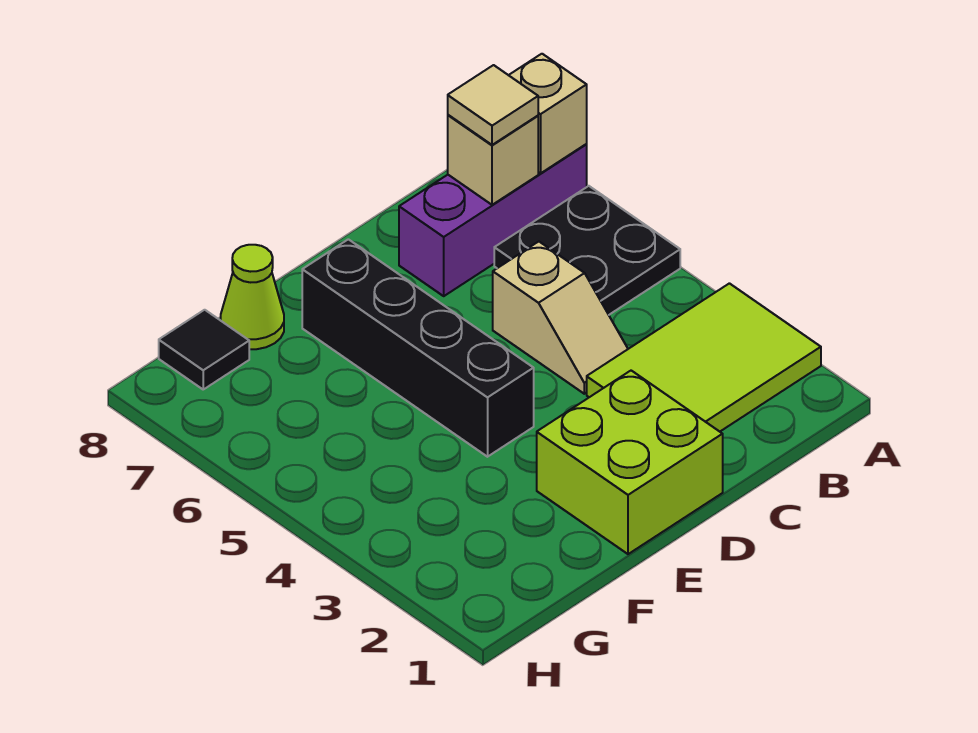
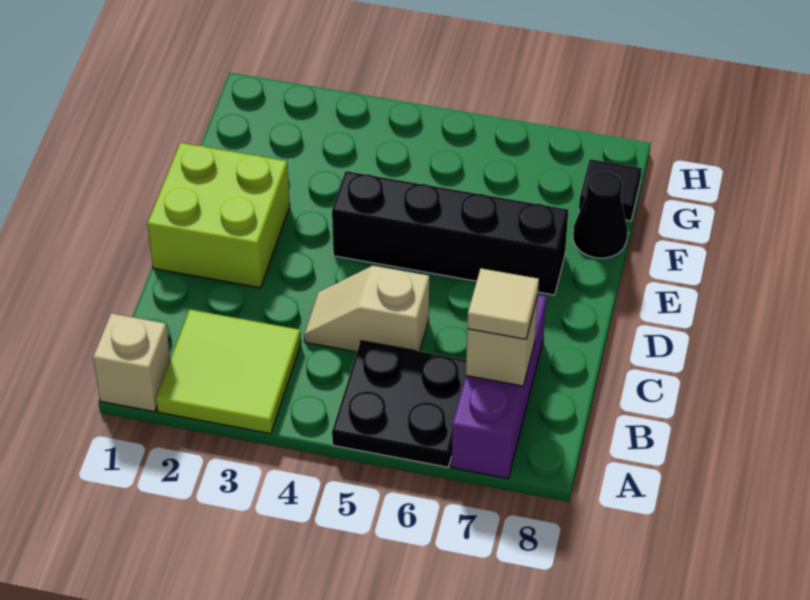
lime tile A2:C3 level 1 -> lime tile A2:B3 level 1
tan brick A7 level 2 -> tan brick A1 level 1
lime cone F8 level 1 -> black cone F8 level 1

